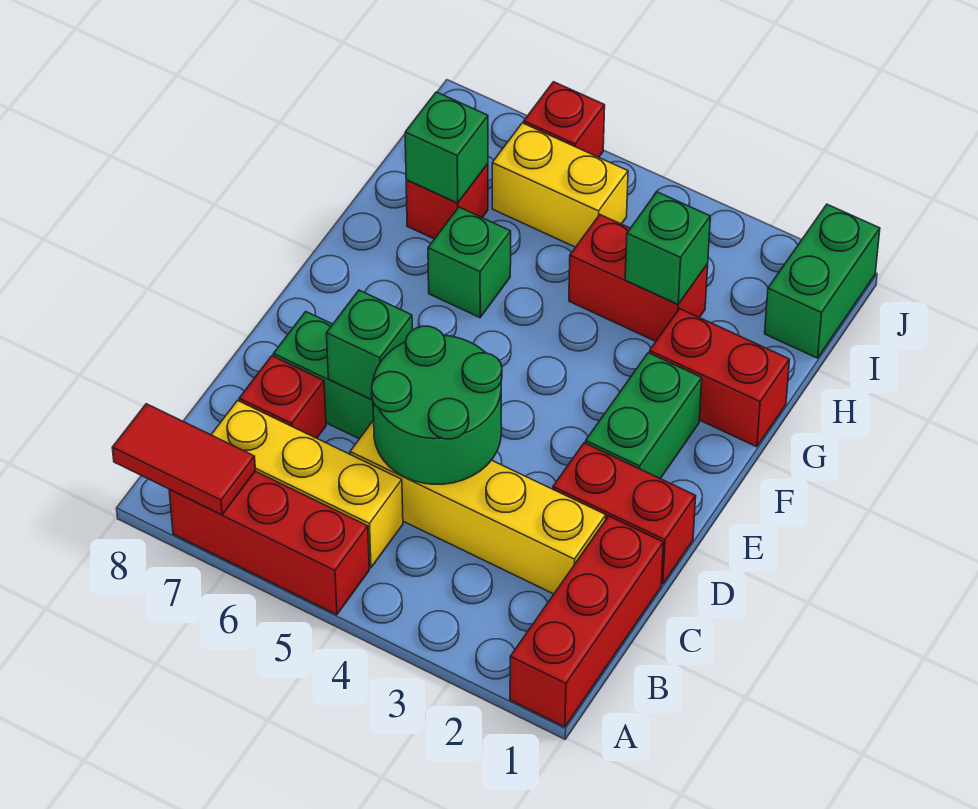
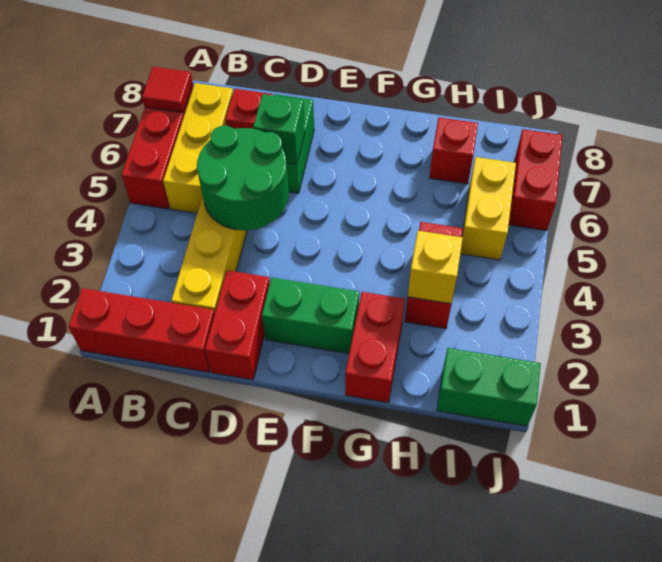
red tile A7:A8 level 2 -> red tile A7 level 2
green brick G6 level 1 -> none
green brick H3 level 2 -> yellow brick H3 level 2
green brick H7 level 2 -> none
red brick J6 level 1 -> red brick J6:J7 level 1

